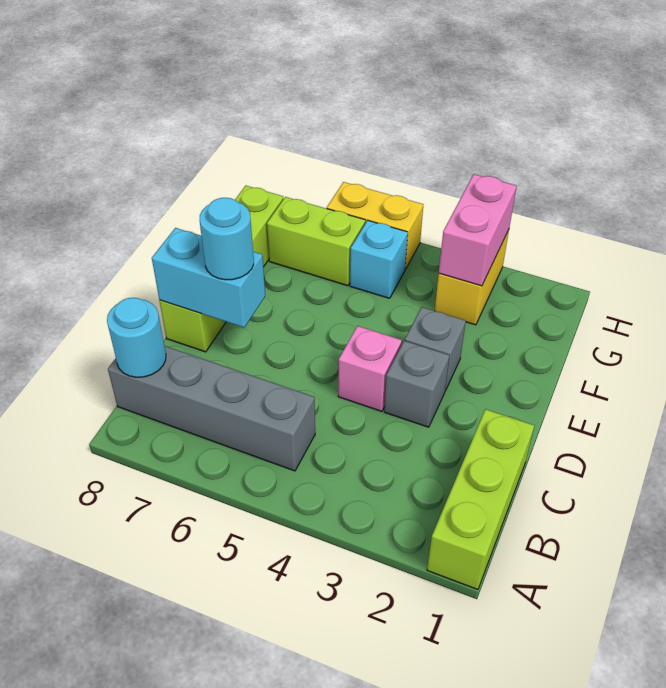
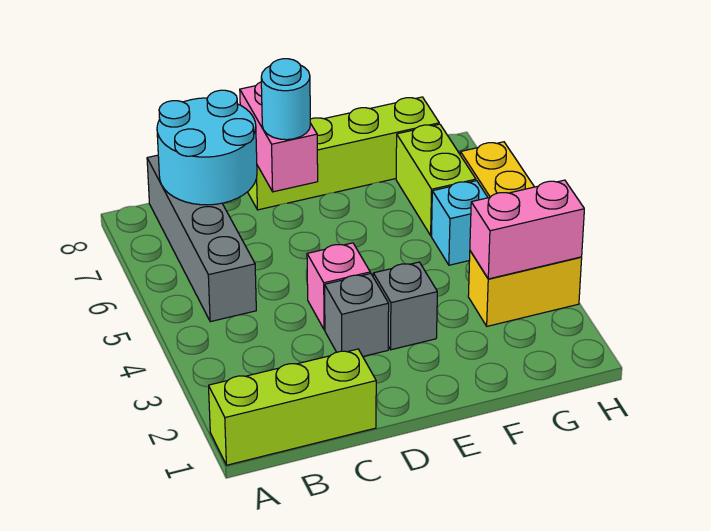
cyan round brick B8 level 2 -> cyan round brick B7:C8 level 2
cyan brick D7:D8 level 2 -> pink brick D7:D8 level 2

